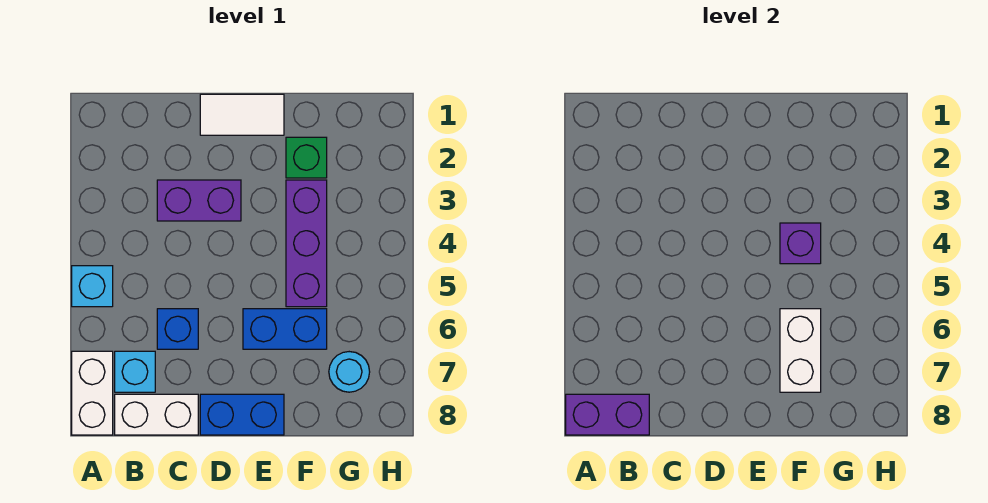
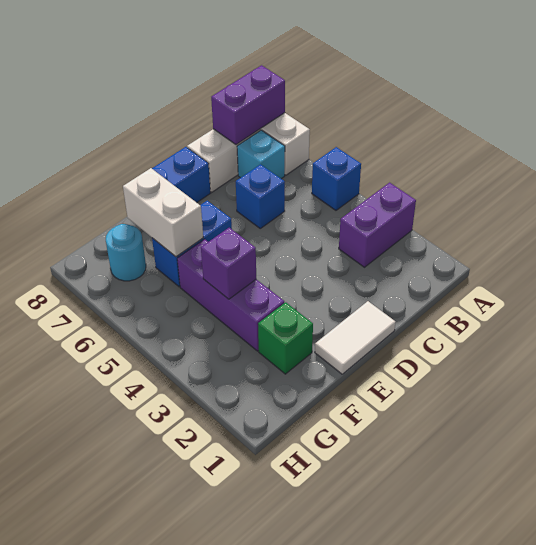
cyan brick A5 level 1 -> blue brick A5 level 1
purple brick C3:D3 level 1 -> purple brick A3:B3 level 1

